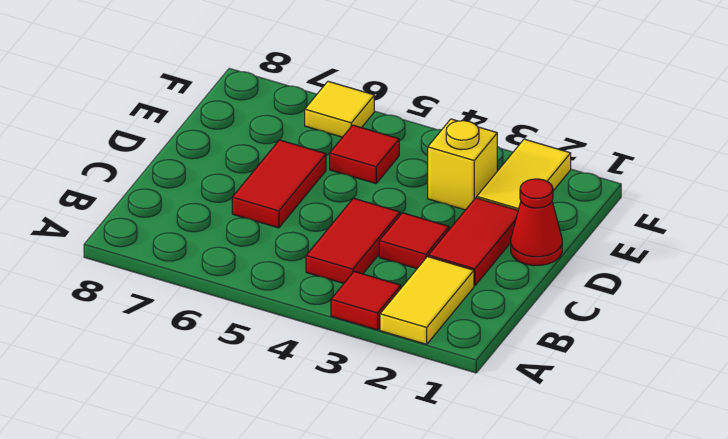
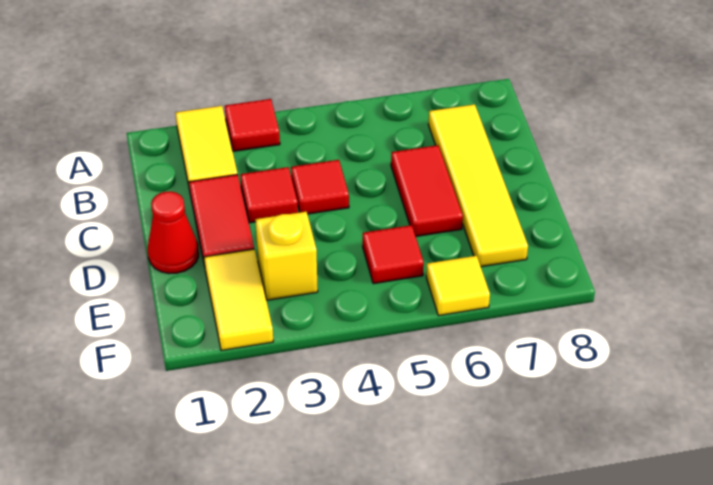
red tile B4:C4 level 1 -> red tile C4 level 1
none -> yellow tile B7:E7 level 1

